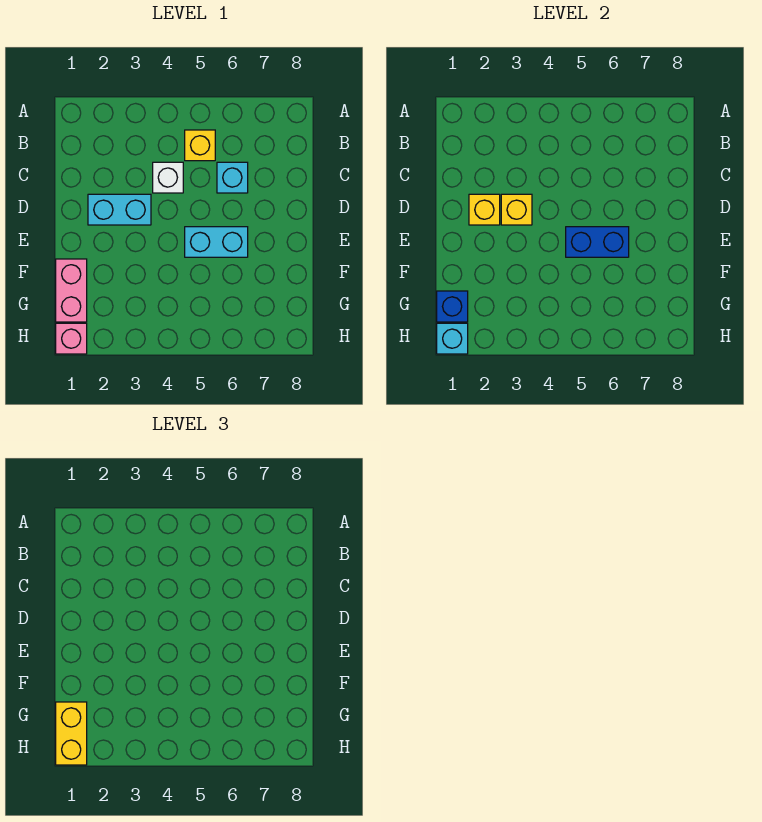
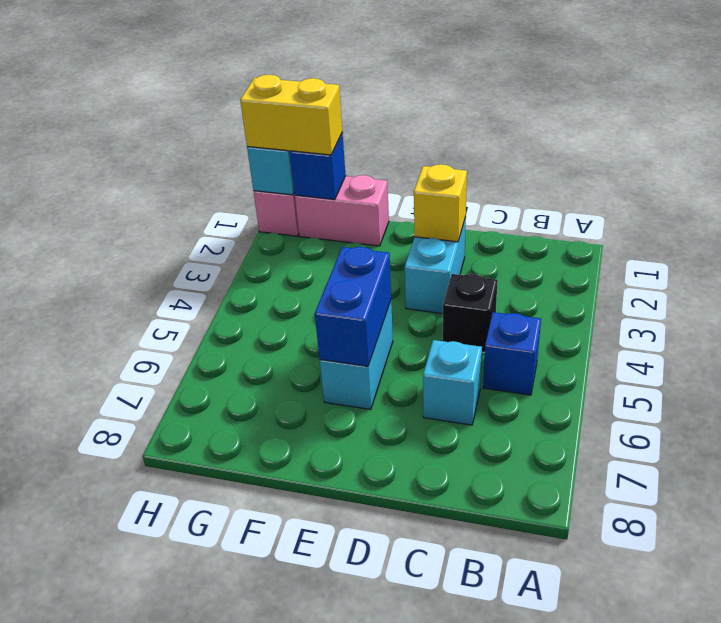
yellow brick B5 level 1 -> blue brick B5 level 1
white brick C4 level 1 -> black brick C4 level 1
yellow brick D3 level 2 -> none

